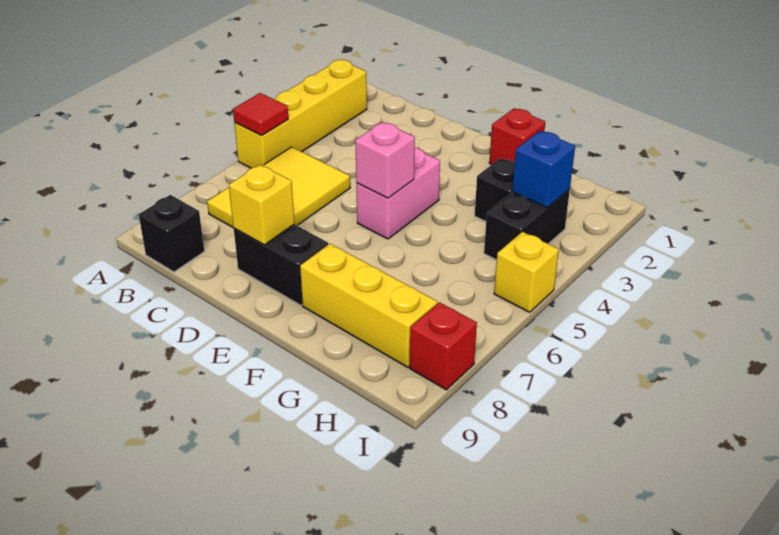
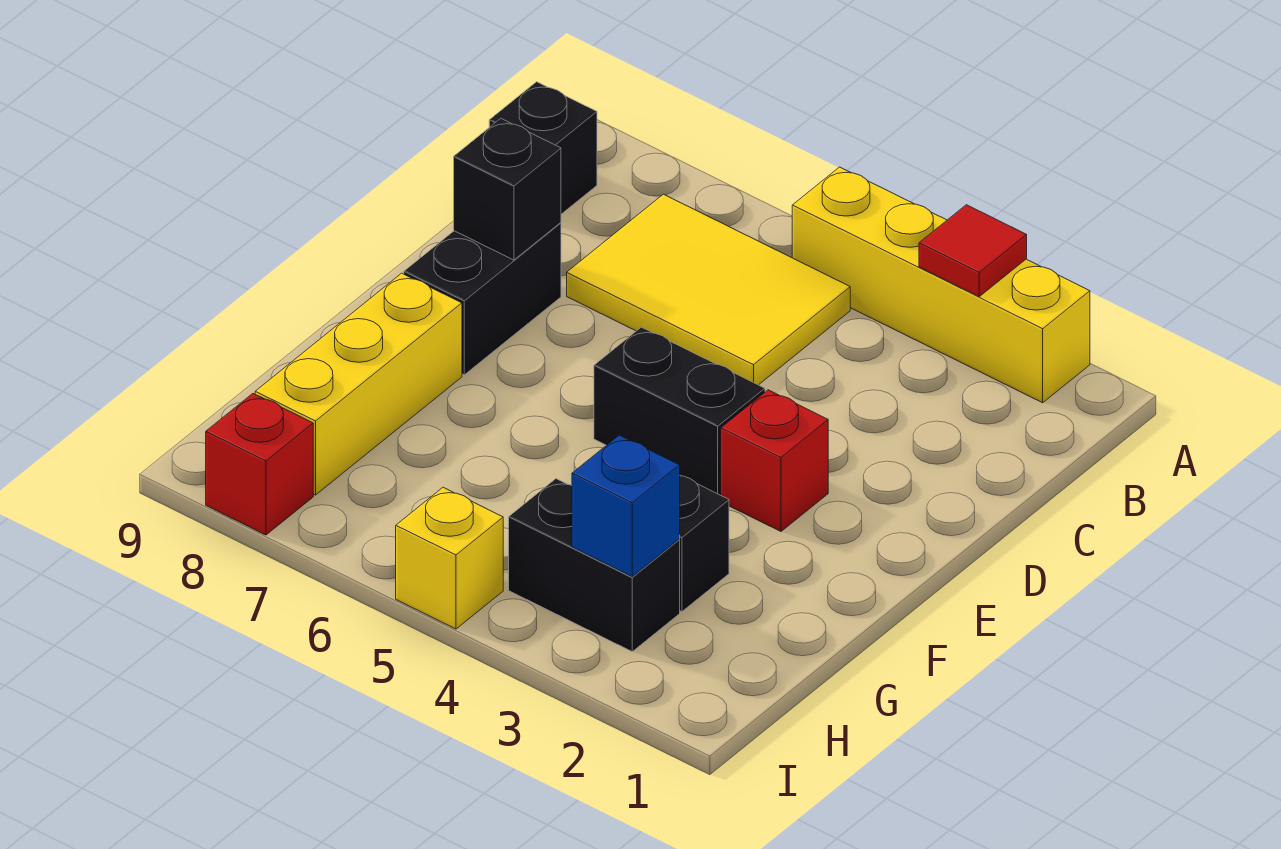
red tile A5 level 2 -> red tile A3 level 2
yellow brick D8 level 2 -> black brick D8 level 2
pink brick E4:E5 level 1 -> black brick E4:E5 level 1
pink brick E5 level 2 -> none
red brick F1 level 1 -> red brick E3 level 1

